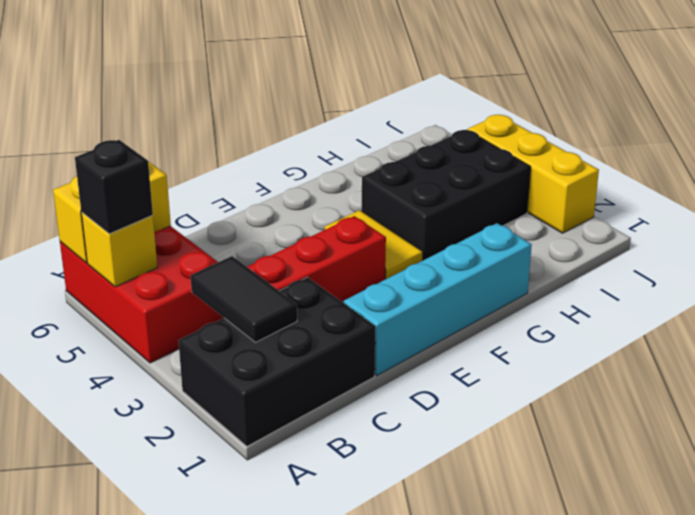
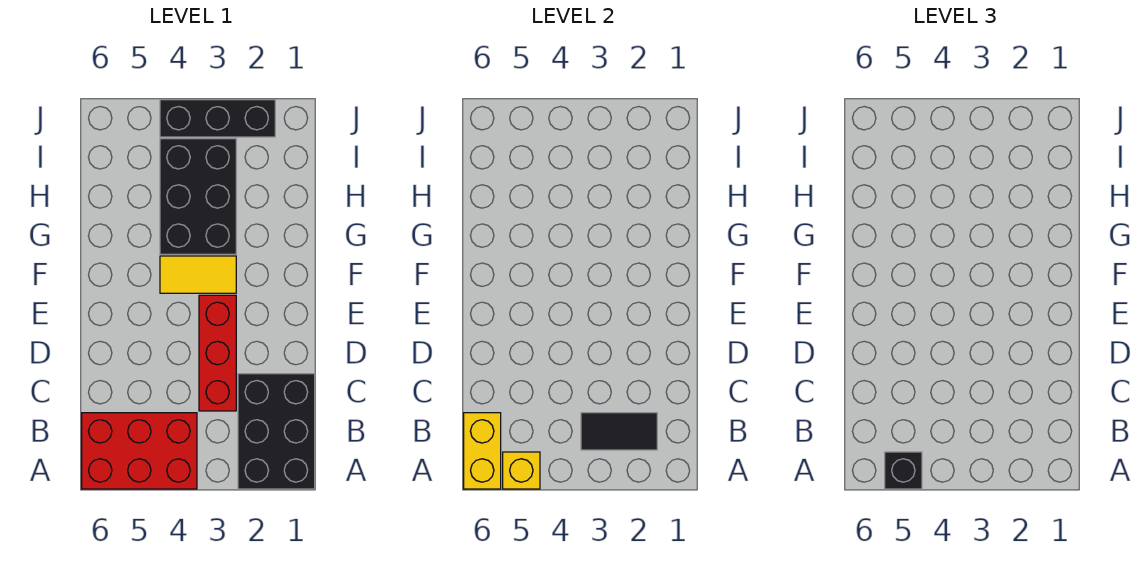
cyan brick D1:G1 level 1 -> none
yellow brick J2:J4 level 1 -> black brick J2:J4 level 1

